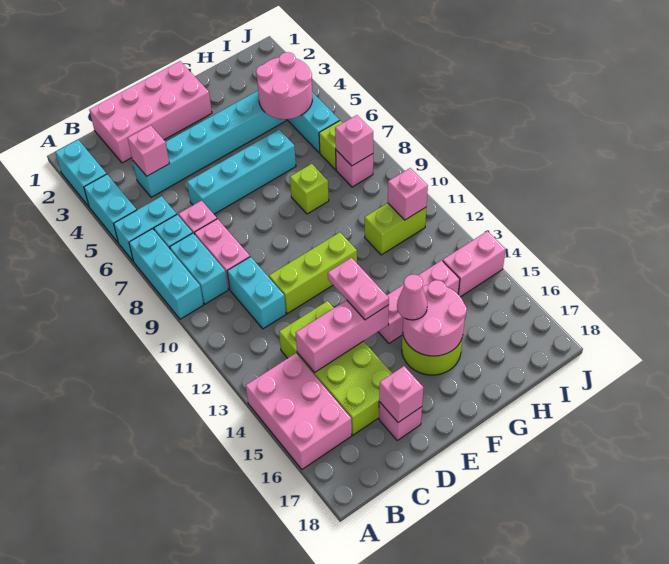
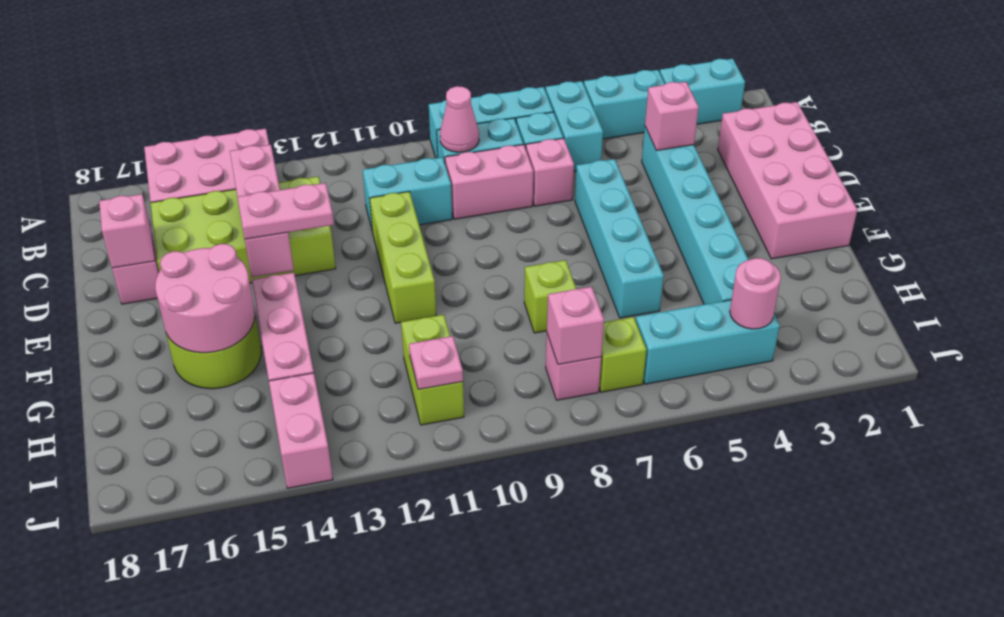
pink cone F15 level 3 -> pink cone B9 level 2
pink round brick H4:I5 level 2 -> pink round brick I4 level 2
pink brick I11 level 2 -> pink plate I11 level 2

